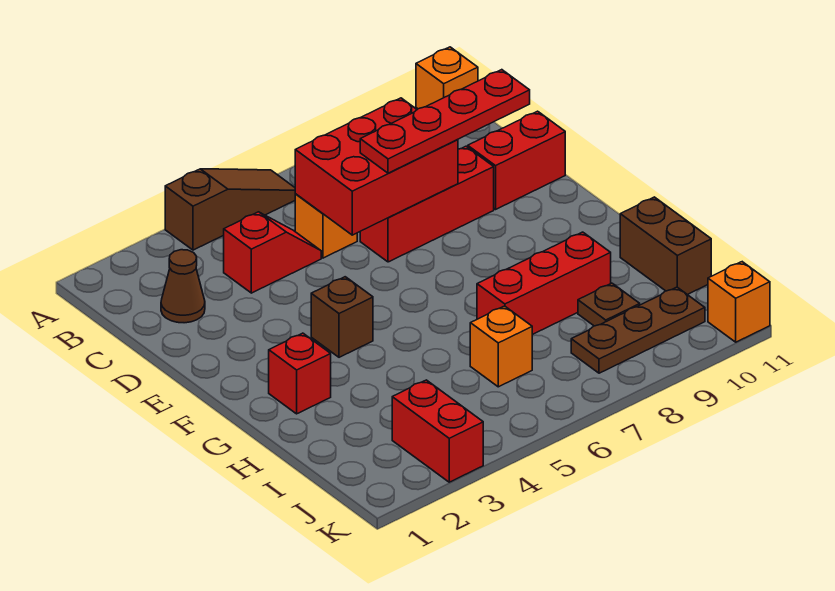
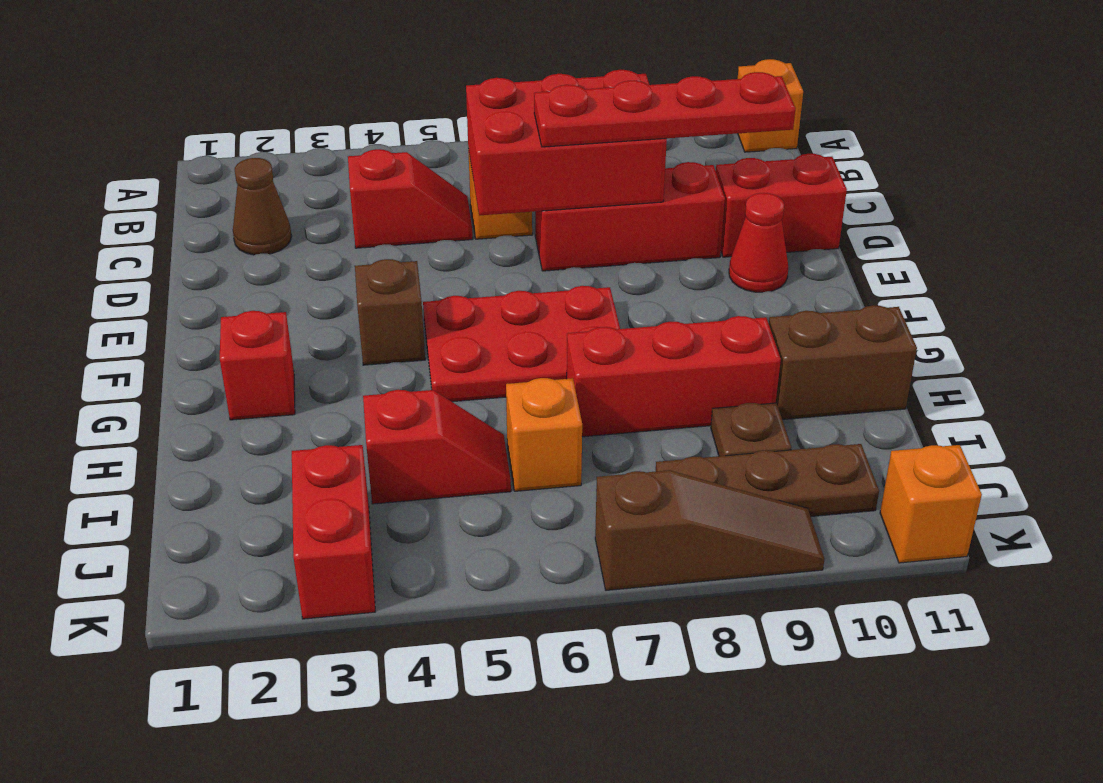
brown slope A4:A6 level 1 top 4 -> brown slope K7:K9 level 1 top 7
none -> red cone E10 level 1
none -> red plate F5:G7 level 1
brown brick H11:I11 level 1 -> brown brick H10:H11 level 1
none -> red slope I4:I5 level 1 top 4

